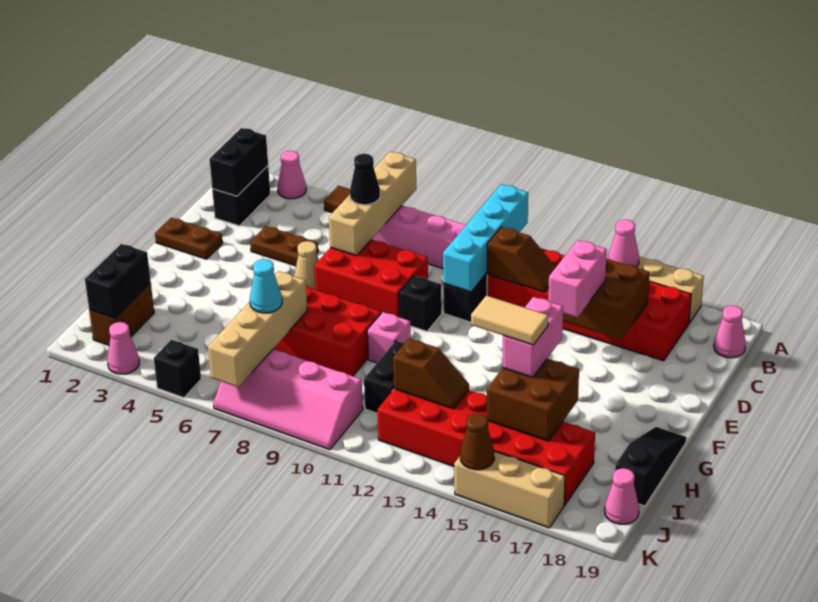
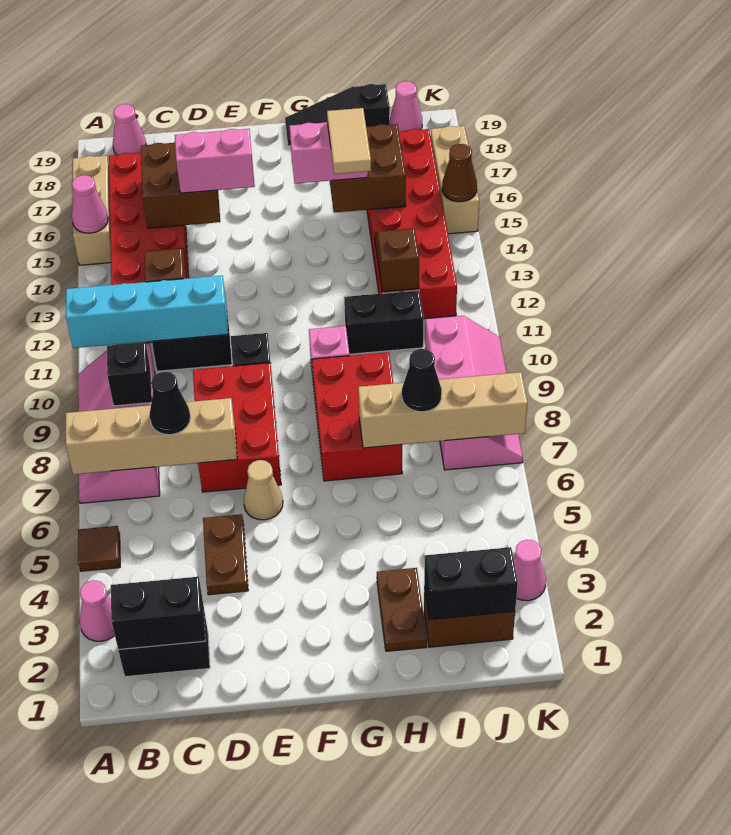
brown plate E1:E2 level 1 -> brown plate H2:H3 level 1
cyan cone I7 level 3 -> black cone I7 level 3
black brick K5 level 1 -> black brick B9 level 2

